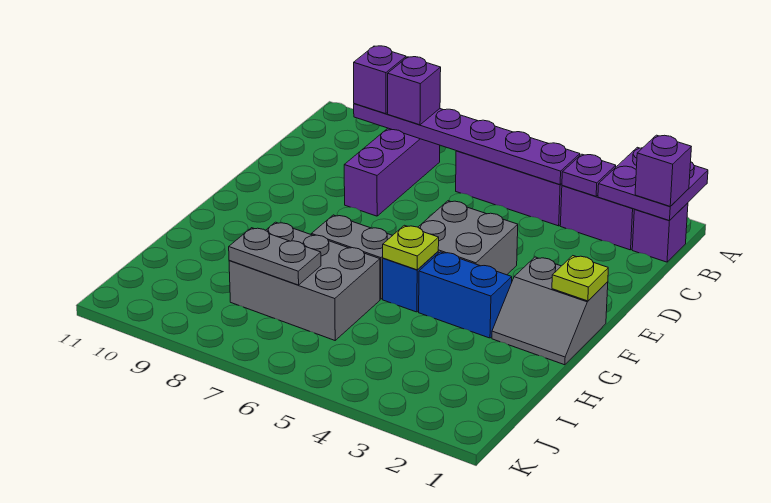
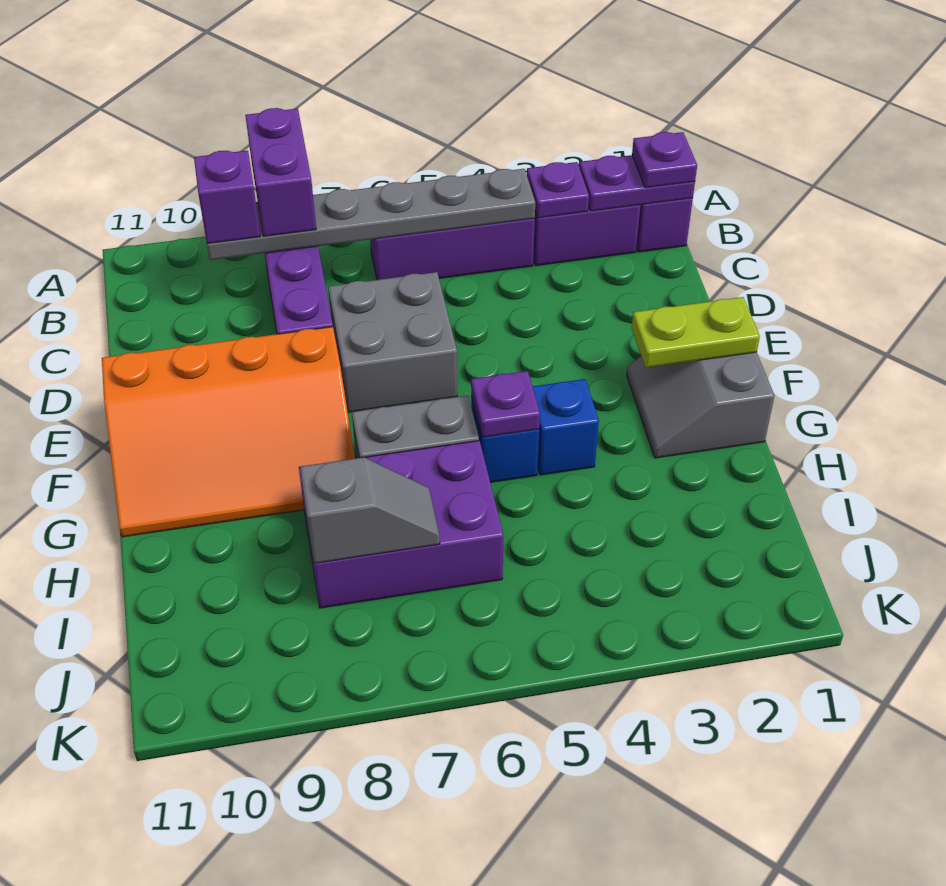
purple plate A1:B2 level 2 -> purple plate B1:B2 level 2
purple brick B1 level 3 -> purple plate B1 level 3
purple plate B4:B9 level 2 -> grey plate B4:B9 level 2
purple brick B8 level 3 -> purple brick A8:B8 level 3
grey brick E4:F5 level 1 -> grey brick D6:E7 level 1
none -> orange slope E8:G11 level 1 top E
grey slope F1:G2 level 1 top F -> grey slope F1:G2 level 1 top 1
lime plate F1 level 2 -> lime plate F1:F2 level 2
blue brick G3:G4 level 1 -> blue brick G4 level 1
lime plate G5 level 2 -> purple plate G5 level 2
grey brick H6:I8 level 1 -> purple brick H6:I8 level 1
grey plate I7:I8 level 2 -> grey slope I7:I8 level 2 top 8

